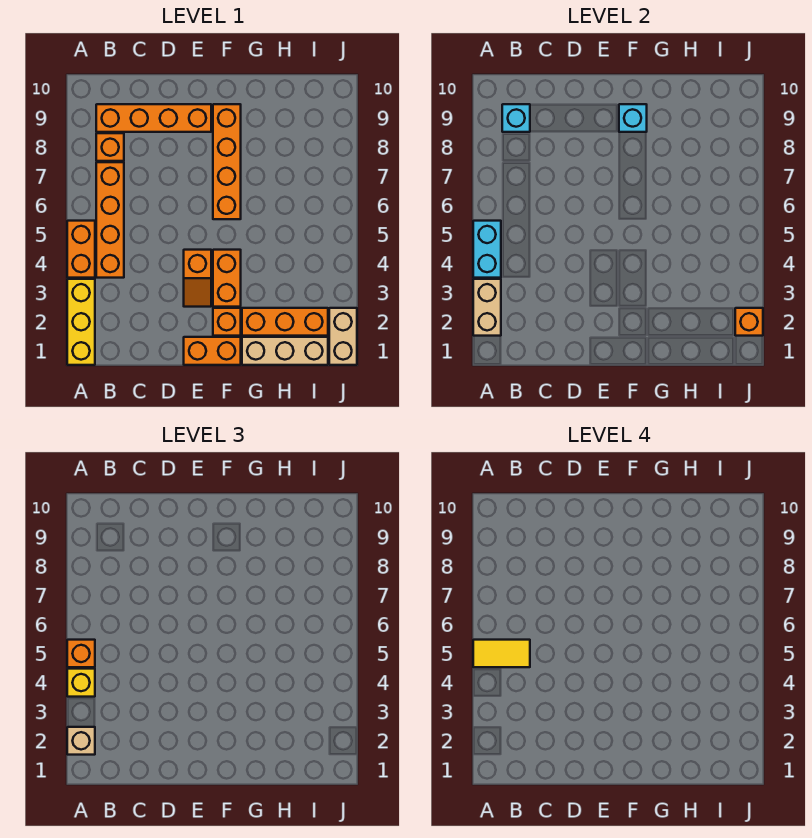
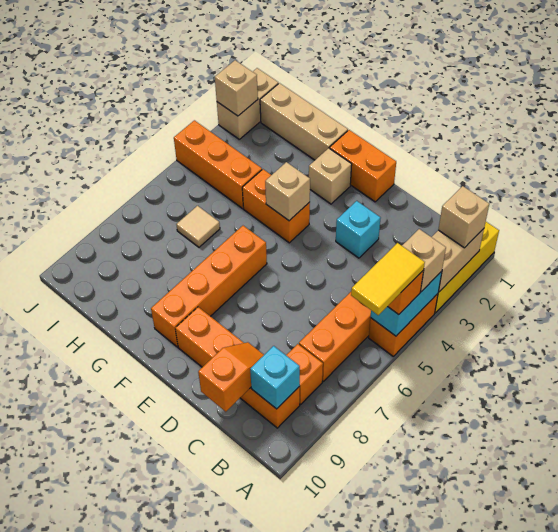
yellow brick A4 level 3 -> tan brick A4 level 3
yellow tile A5:B5 level 4 -> yellow tile A5:A6 level 4
orange slope E3:E4 level 1 top 4 -> orange slope C9:C10 level 2 top 10
orange brick F2 level 1 -> tan brick F2 level 1
orange brick F3:F4 level 1 -> orange brick F4:G4 level 1
none -> tan brick F4 level 2
cyan brick F9 level 2 -> cyan brick D3 level 1
orange brick G2:I2 level 1 -> orange brick H4:J4 level 1
none -> tan tile H6 level 1
orange brick J2 level 2 -> tan brick J2 level 2

